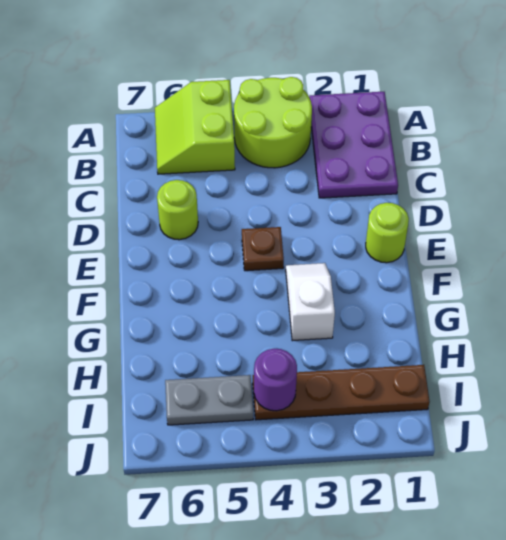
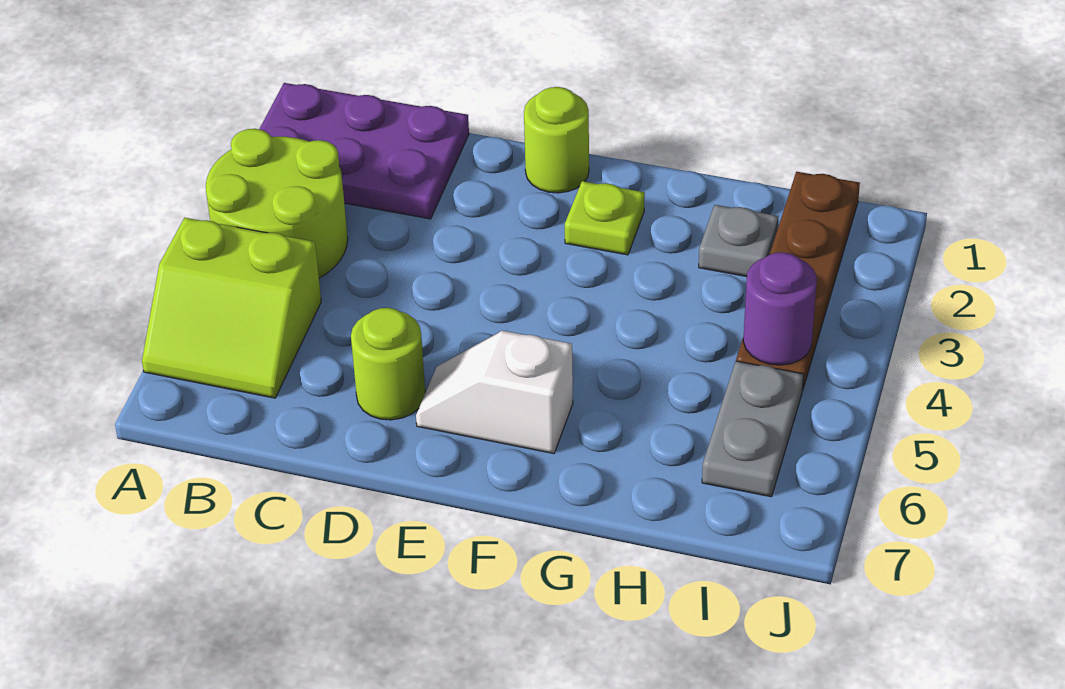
brown plate E4 level 1 -> none
none -> lime plate F2 level 1
white slope F3:G3 level 1 top G -> white slope E6:F6 level 1 top F
none -> grey plate H2 level 1

